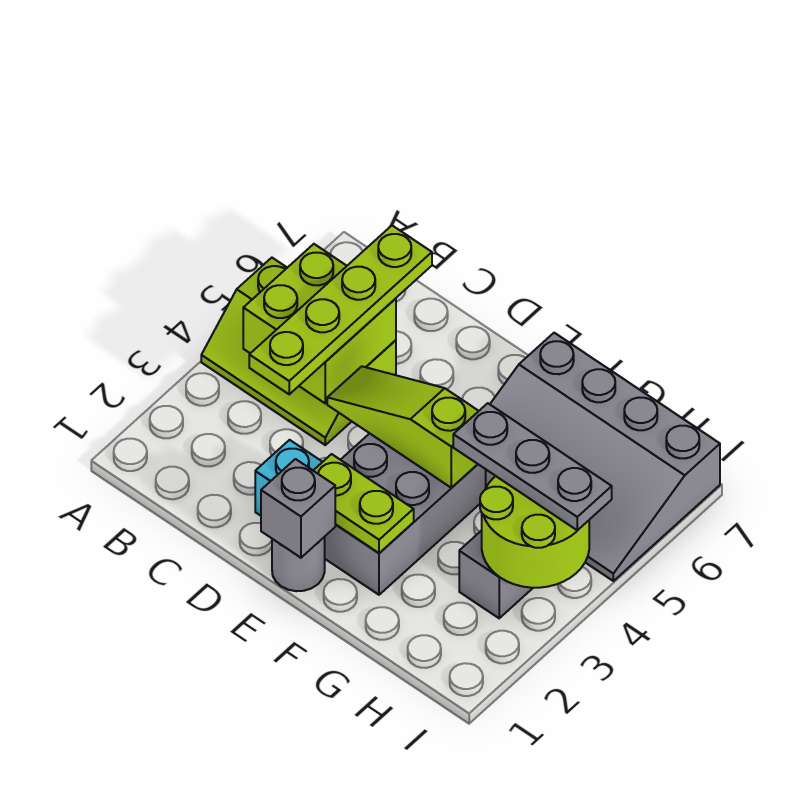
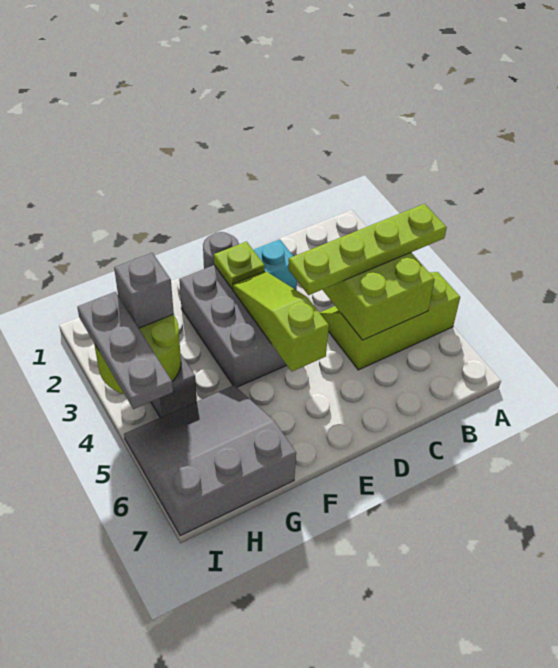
lime plate C3:C6 level 3 -> lime plate A4:D4 level 3
lime slope D4:F4 level 2 top F -> lime slope E3:E5 level 2 top 5
grey brick E1 level 2 -> grey brick H3 level 3
lime plate E2:F2 level 2 -> lime plate E2 level 2
grey slope F5:I7 level 1 top 7 -> grey slope G5:I7 level 1 top 7
grey plate G4:I4 level 3 -> grey plate I3:I5 level 3

